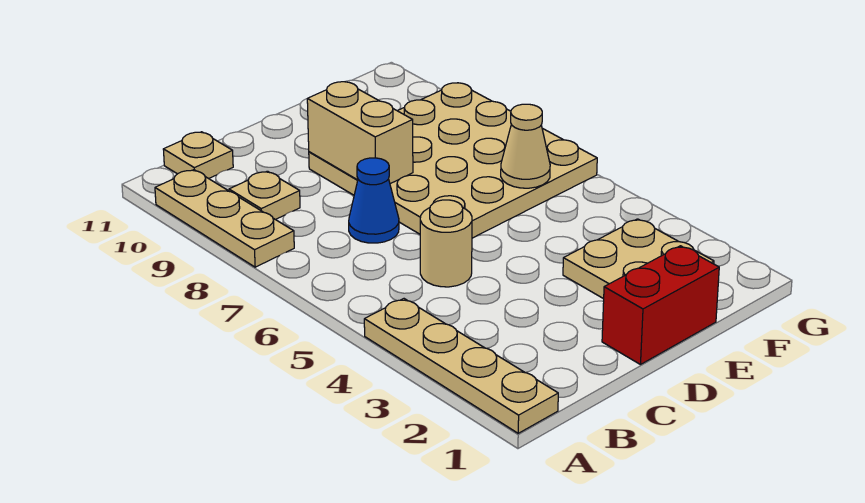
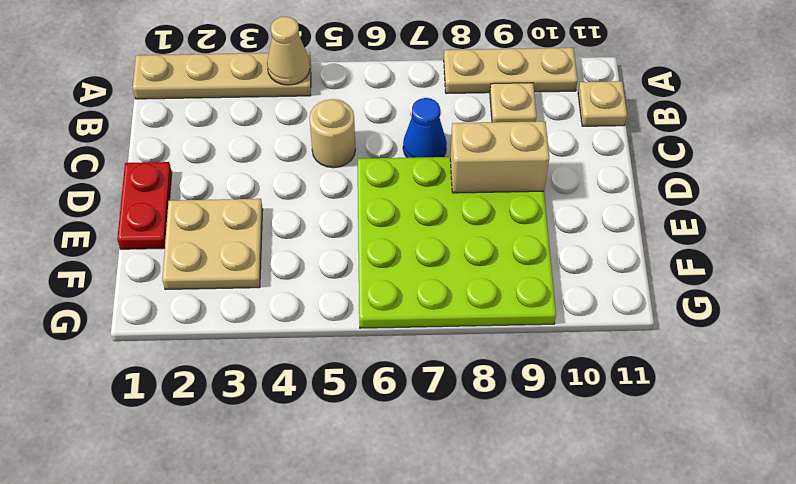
red brick D1:E1 level 1 -> red plate D1:E1 level 1
tan plate D6:G9 level 1 -> lime plate D6:G9 level 1
tan cone F6 level 2 -> tan cone A4 level 2

